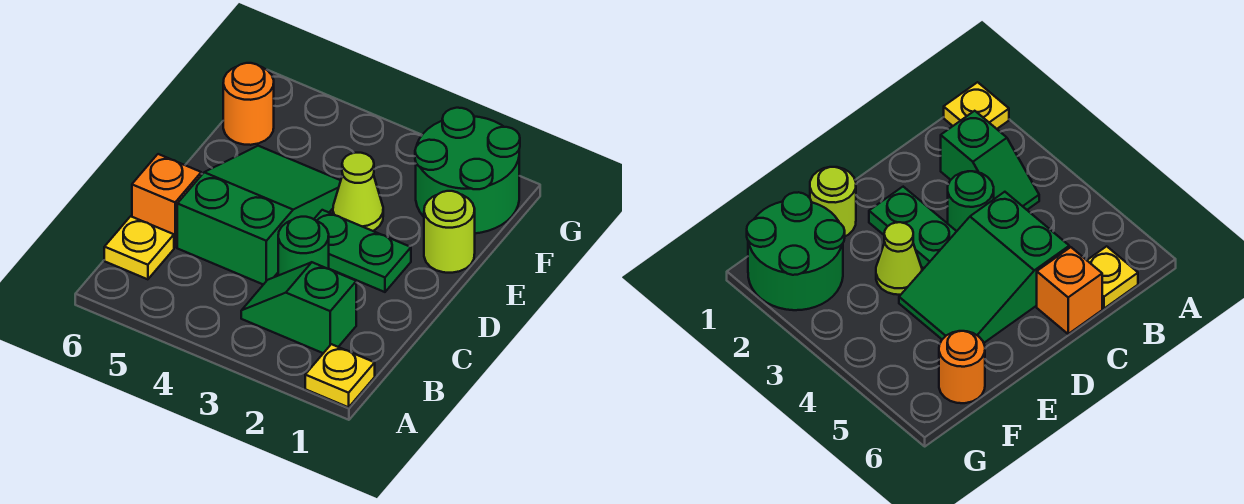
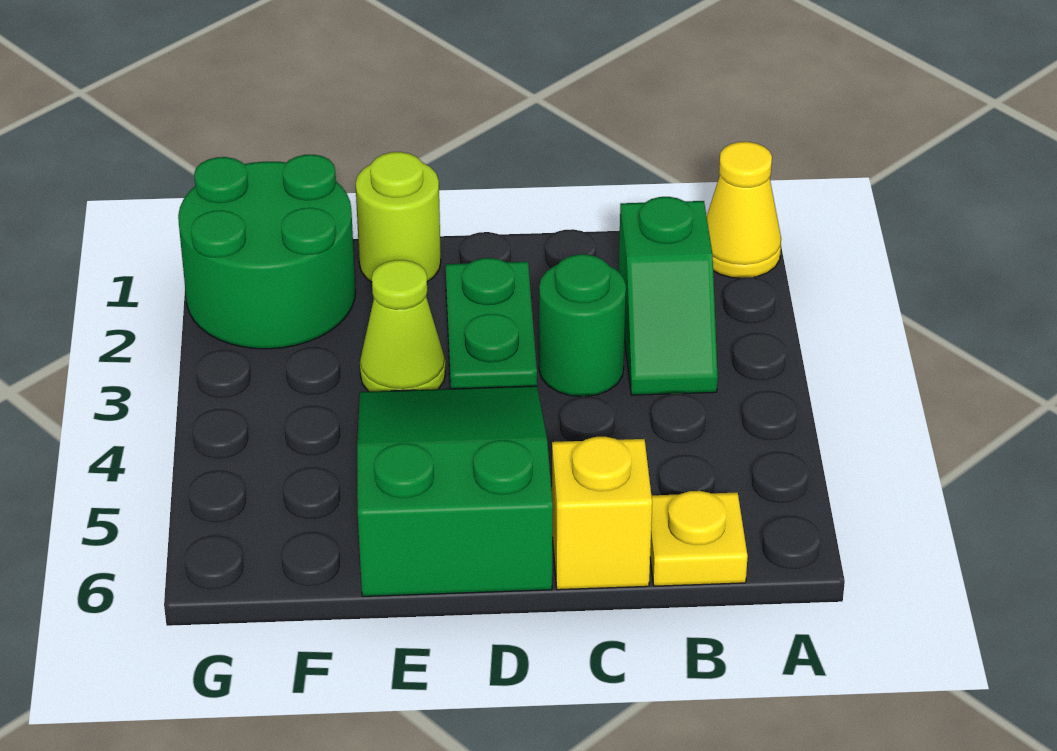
yellow plate A1 level 1 -> yellow cone A1 level 1
green slope C4:E5 level 1 top C -> green slope D4:E6 level 1 top 6
orange brick C6 level 1 -> yellow brick C6 level 1
orange round brick F6 level 1 -> none

